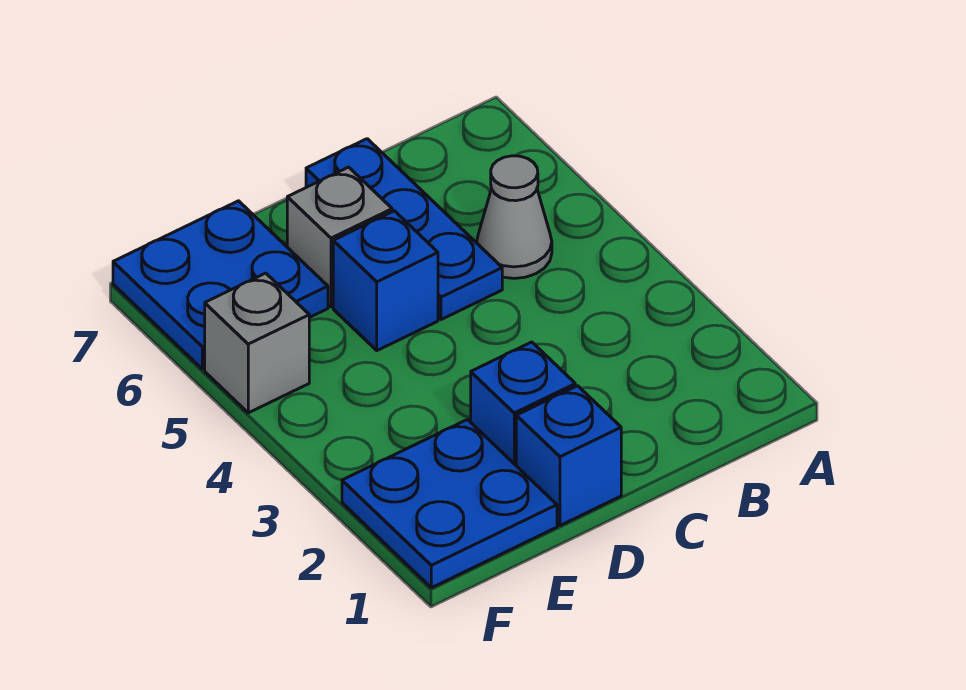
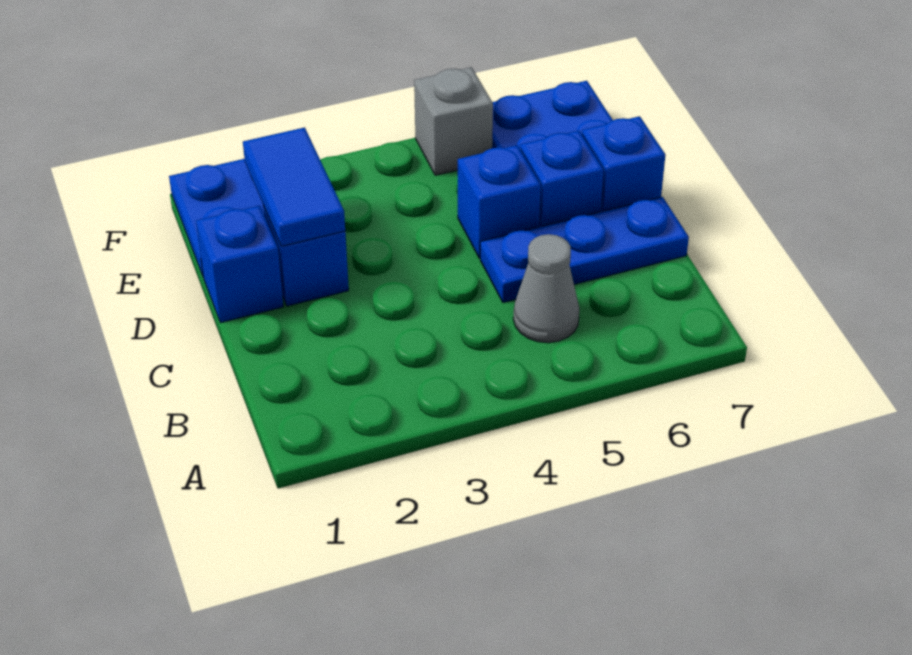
none -> blue tile D2:E2 level 2
grey brick D6 level 1 -> blue brick D6 level 1
none -> blue brick D7 level 1

